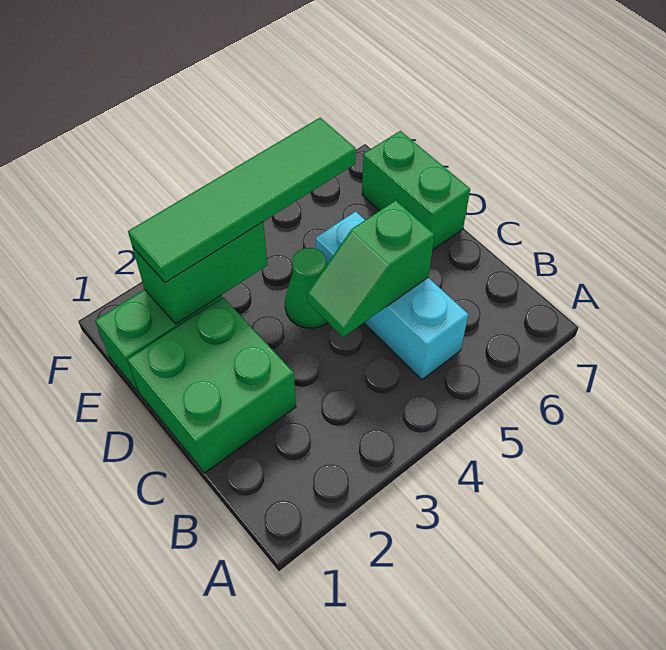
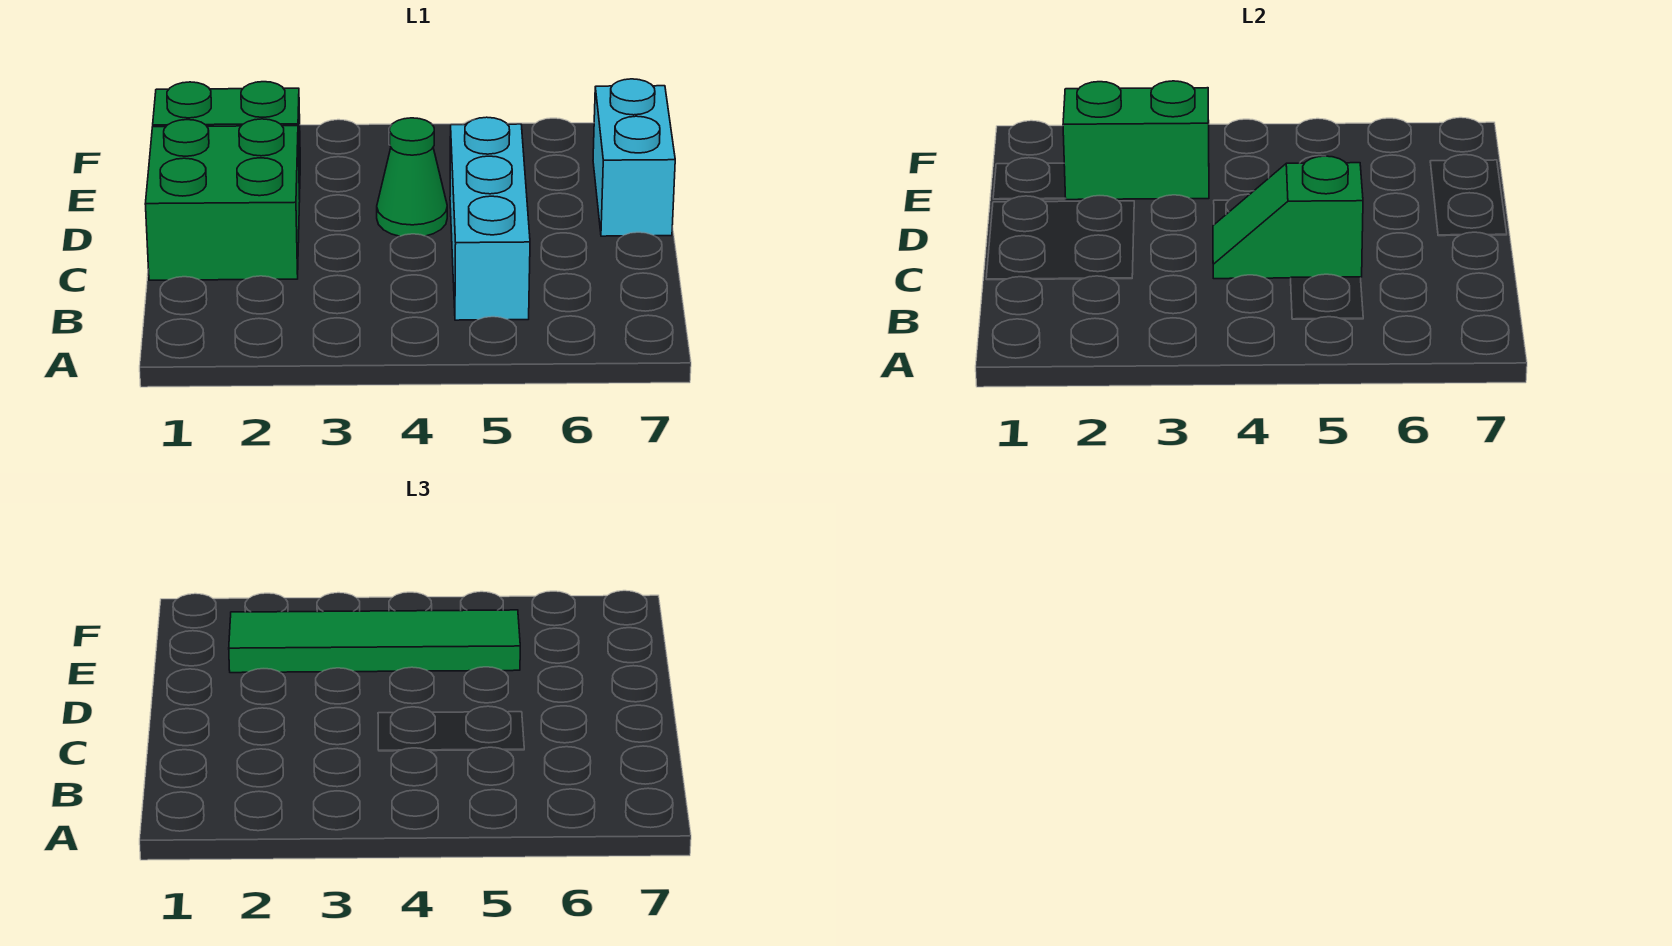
green brick D7:E7 level 1 -> cyan brick D7:E7 level 1

